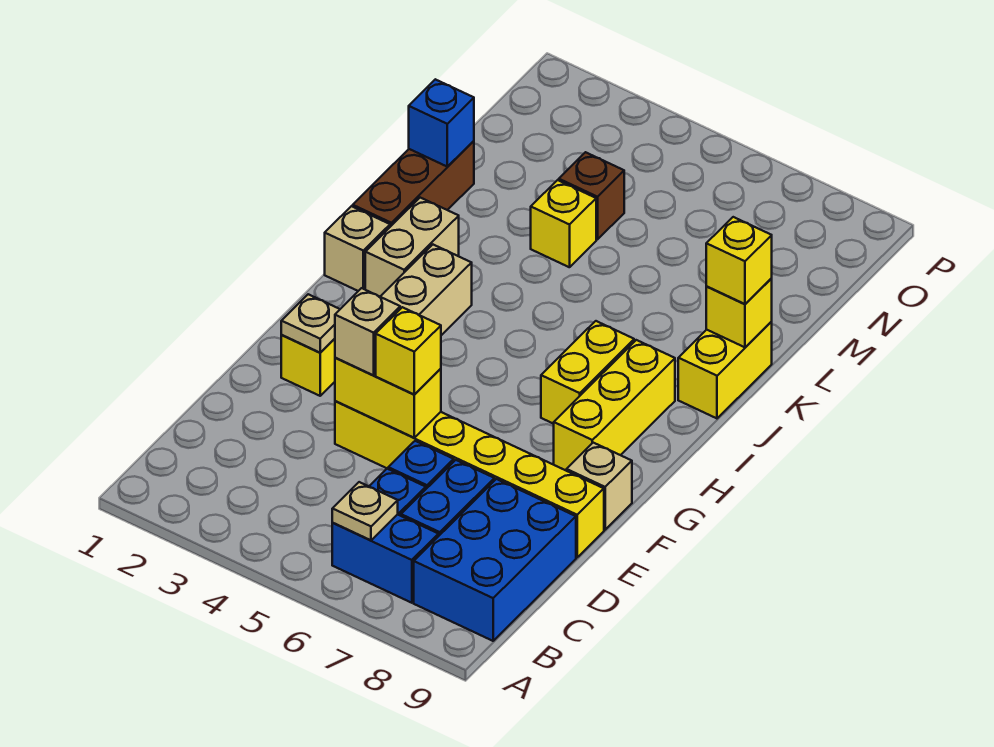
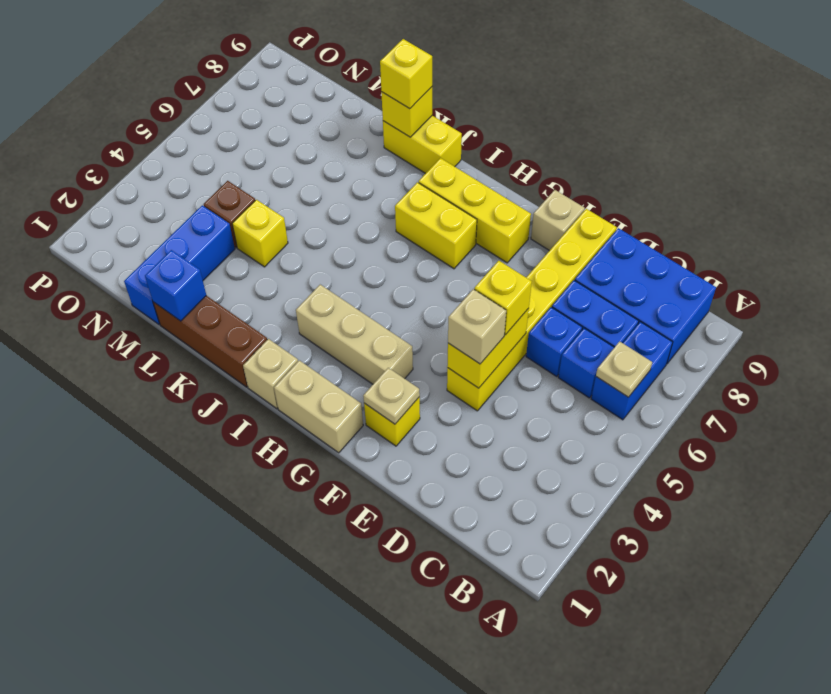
tan brick I2:J2 level 1 -> tan brick G1:H1 level 1
none -> blue brick M1:M3 level 1

